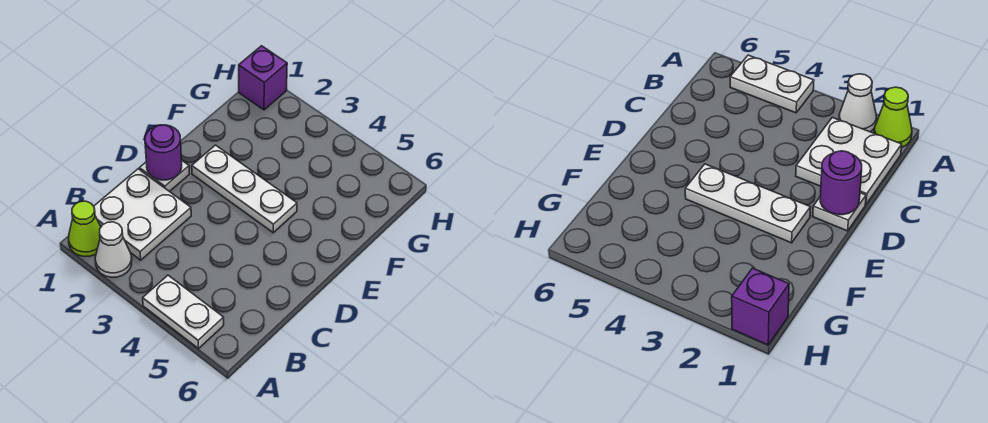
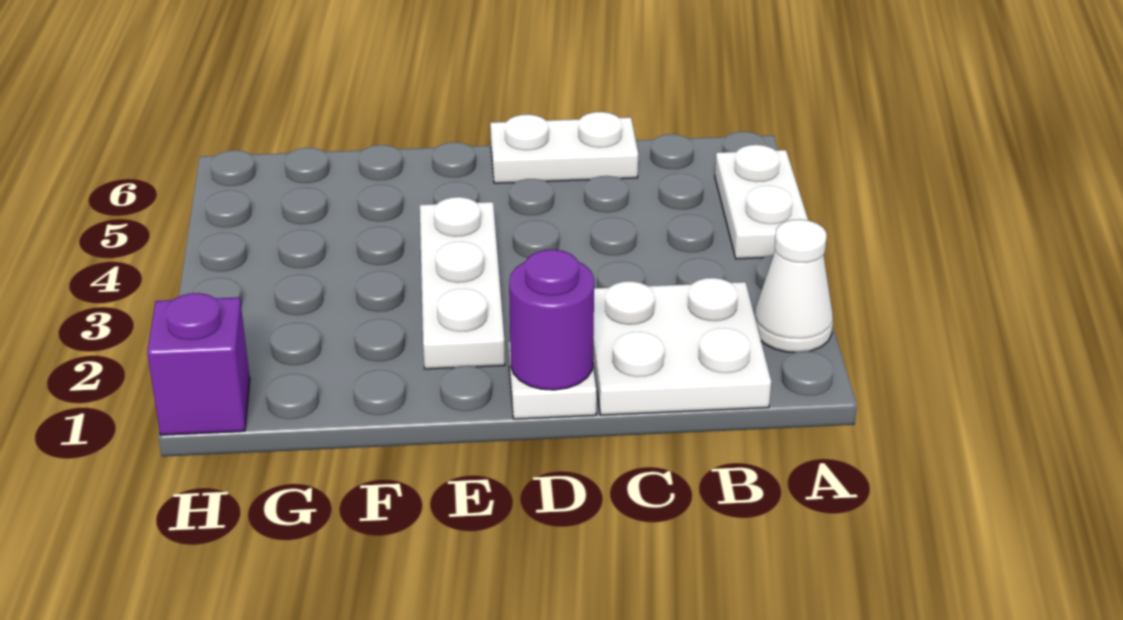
lime cone A1 level 1 -> none
none -> white plate C6:D6 level 1

